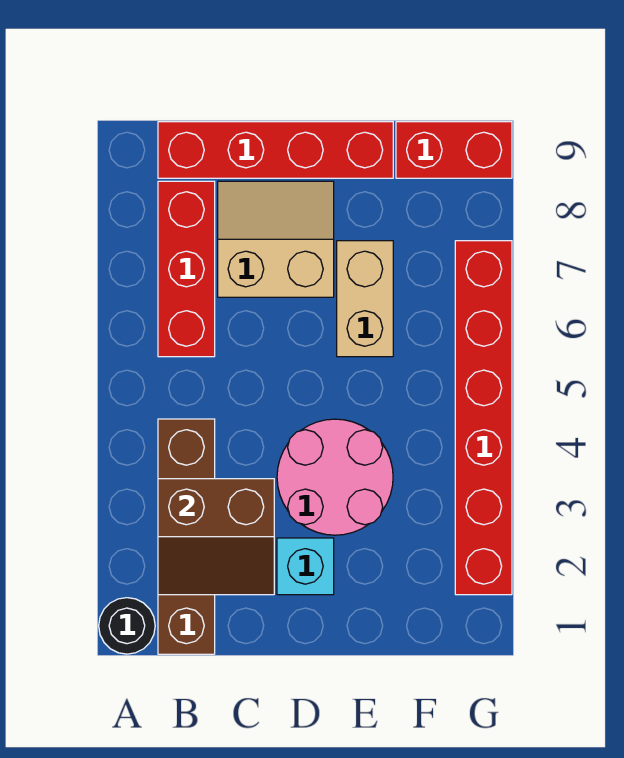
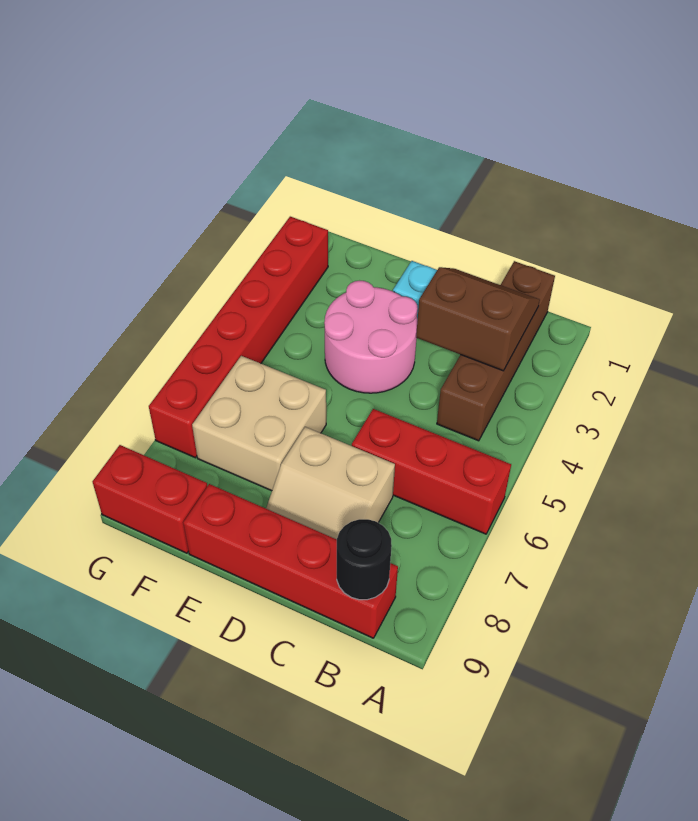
black round brick A1 level 1 -> black round brick B9 level 2
red brick B6:B8 level 1 -> red brick A6:C6 level 1
tan brick E6:E7 level 1 -> tan brick E6:F7 level 1

